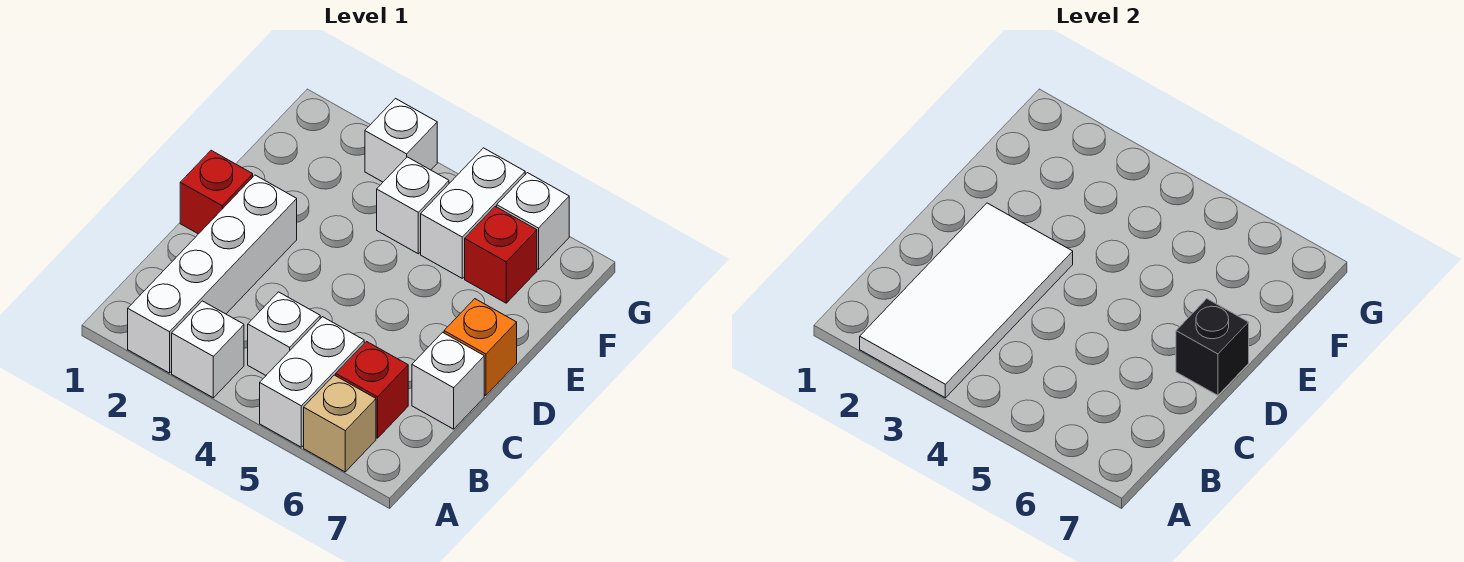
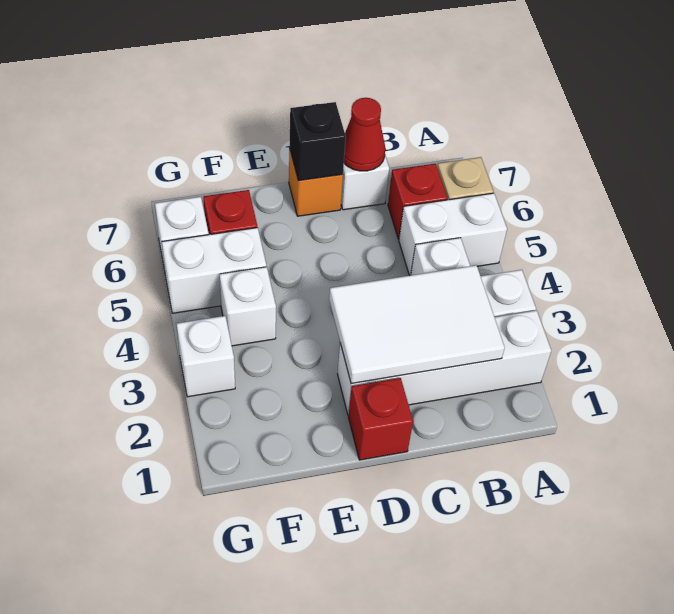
white tile A2:D3 level 2 -> white tile B2:D3 level 2
none -> red cone C7 level 2

